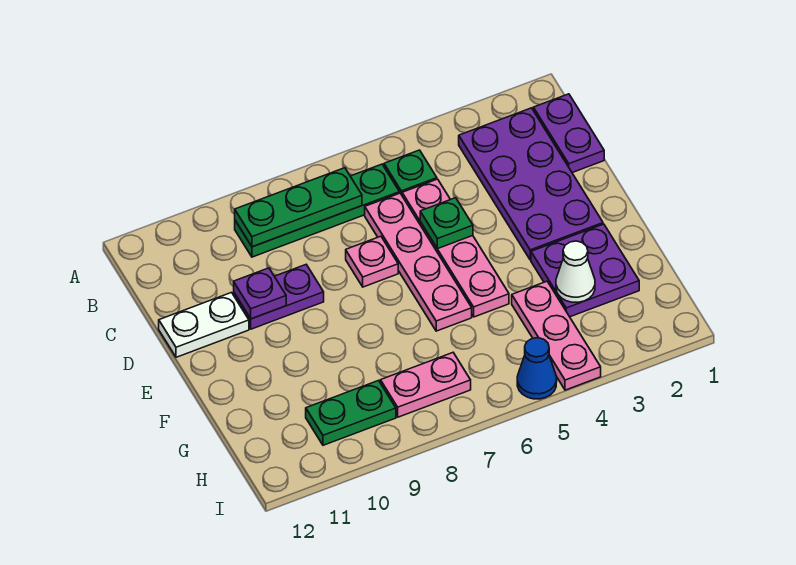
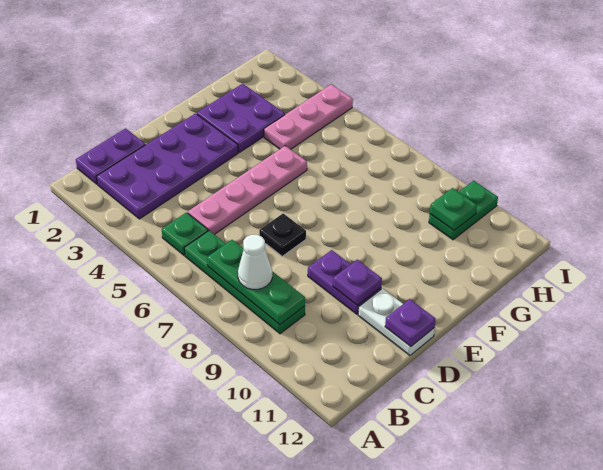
pink plate C6:F6 level 1 -> none
green plate D5 level 2 -> green plate H10 level 2
pink plate D7 level 1 -> black plate D7 level 1
none -> purple plate D12 level 2
white cone G3 level 2 -> white cone B8 level 3
pink plate H7:H8 level 1 -> none
green plate H9:H10 level 1 -> green plate H10:I10 level 1
blue cone I5 level 1 -> none

